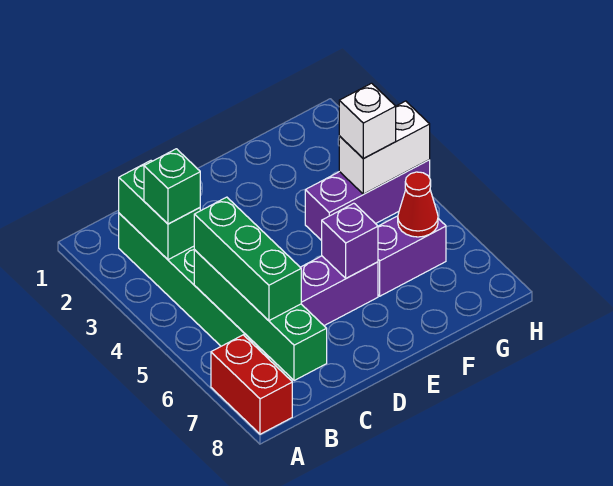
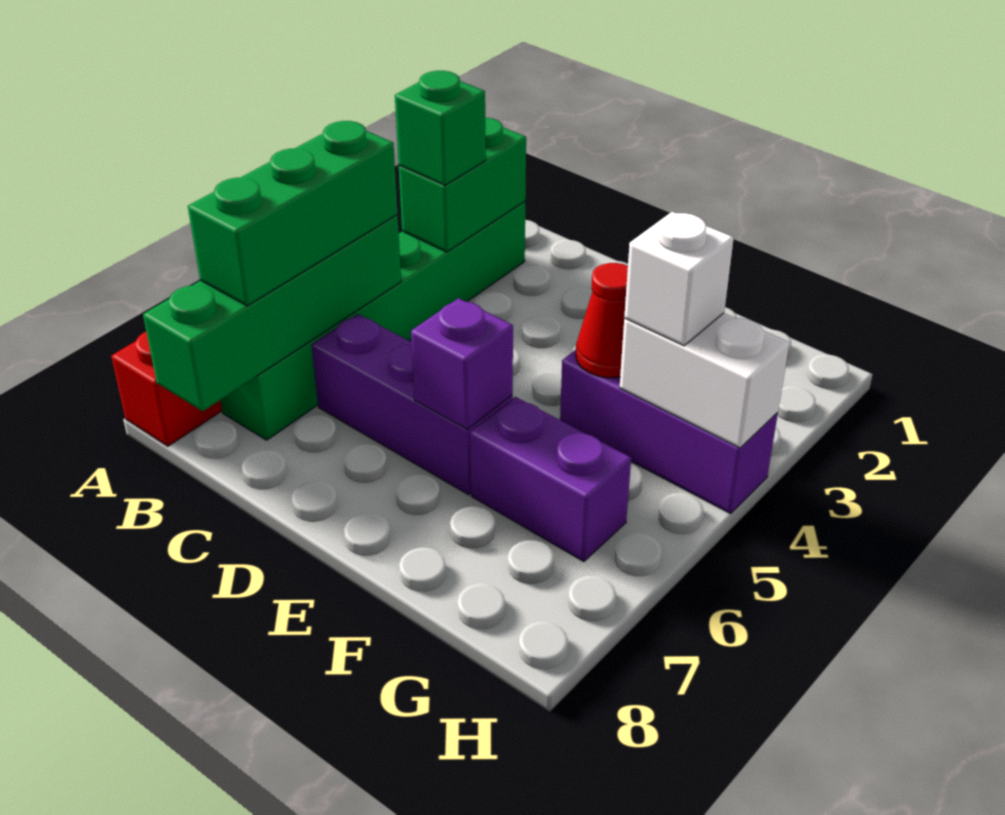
red cone G6 level 2 -> red cone F4 level 2

